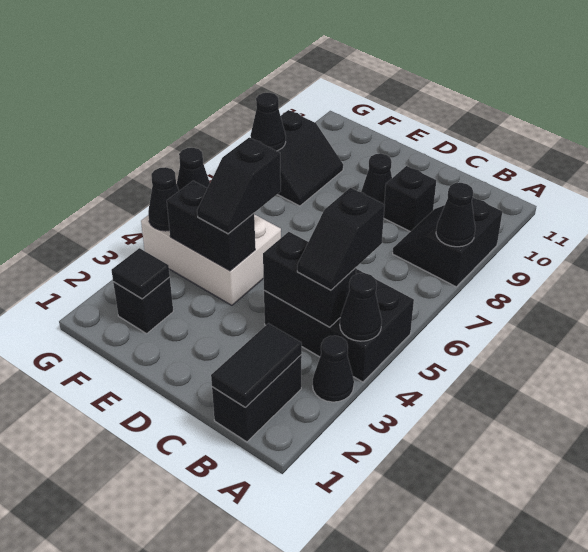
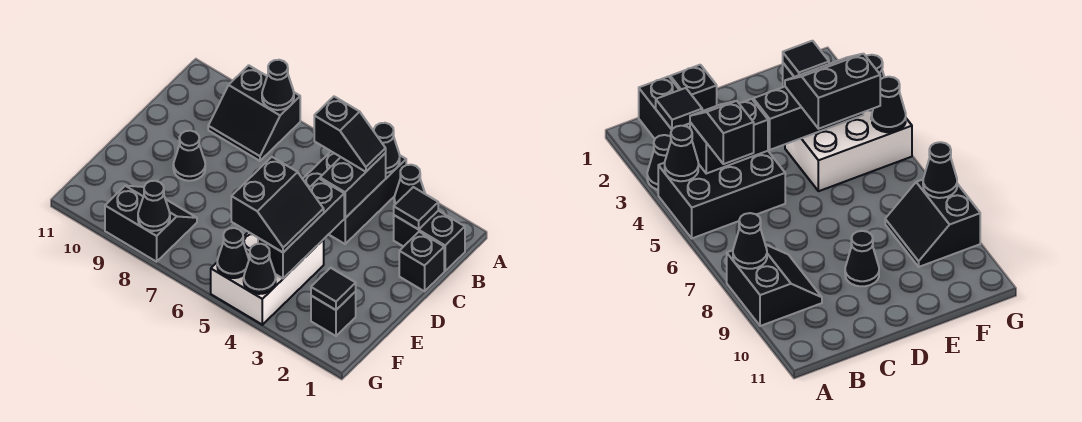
black tile B1:B2 level 2 -> black tile B2 level 2
black brick C9 level 1 -> black brick C1 level 1
black brick E4:F4 level 2 -> black brick D4:F4 level 2
black slope E4:E5 level 3 top 5 -> black slope E4:F5 level 3 top 5

